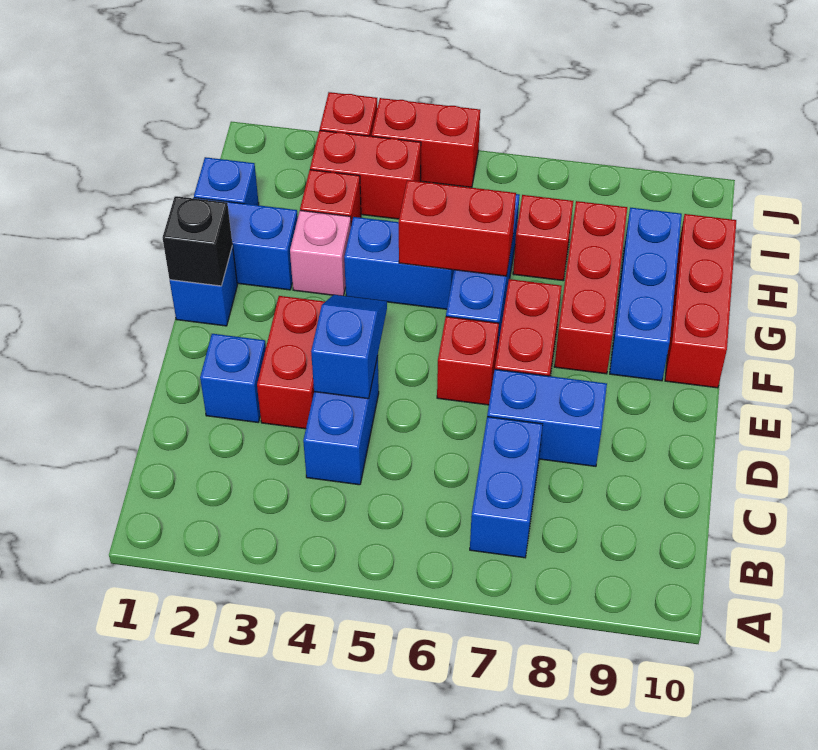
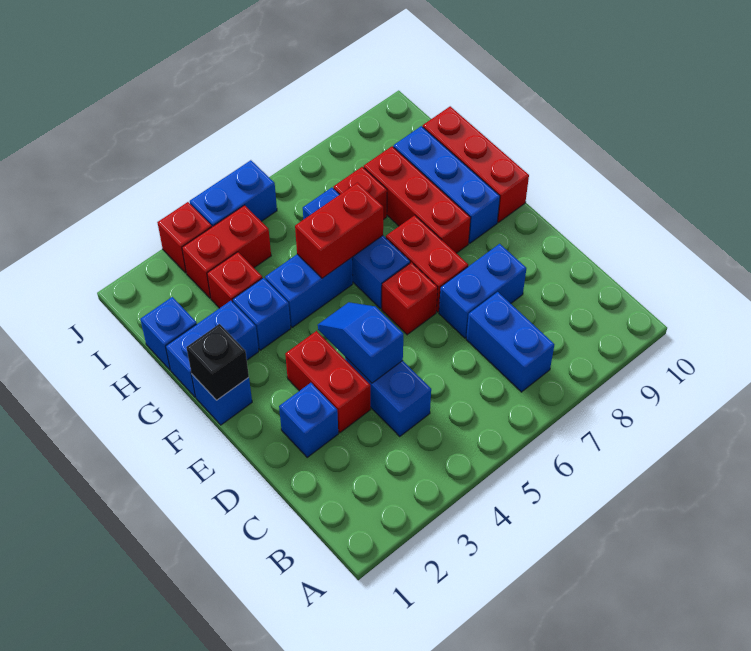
pink brick G3 level 1 -> blue brick G3 level 1
red brick J4:J5 level 1 -> blue brick J4:J5 level 1

